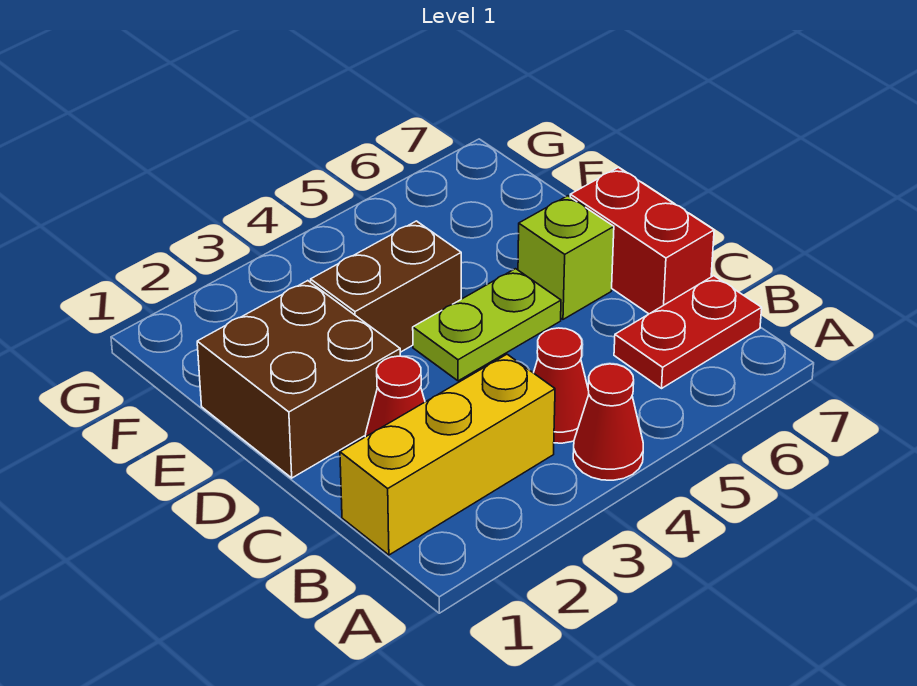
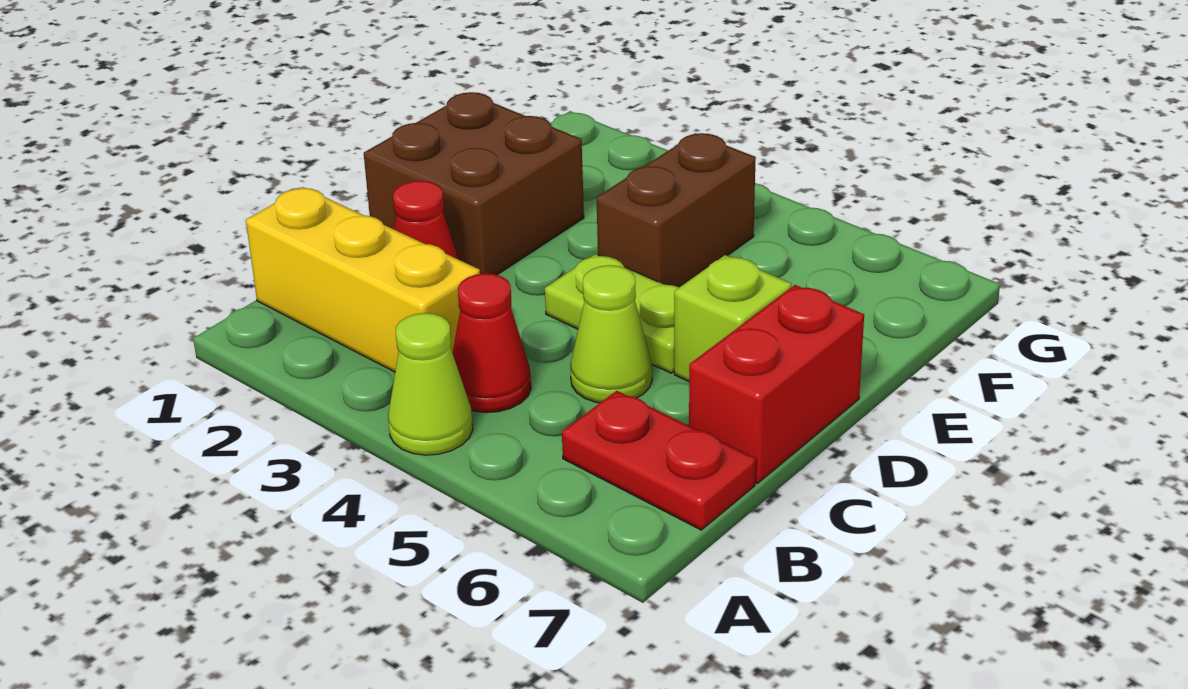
red cone A4 level 1 -> lime cone A4 level 1
none -> lime cone C5 level 1
brown brick E3:E4 level 1 -> brown brick E4:F4 level 1

